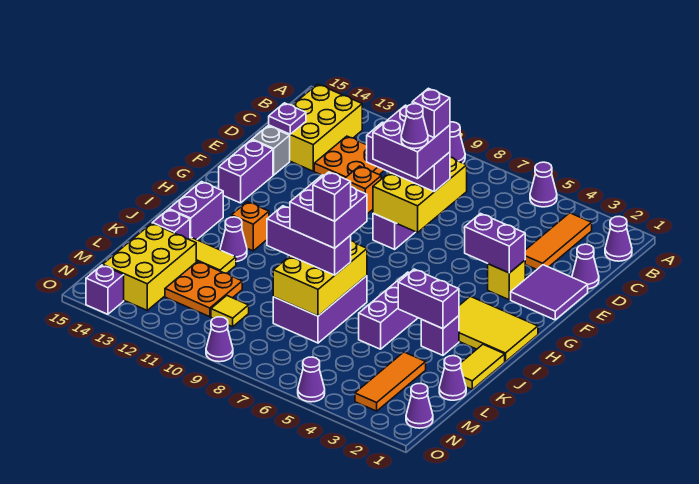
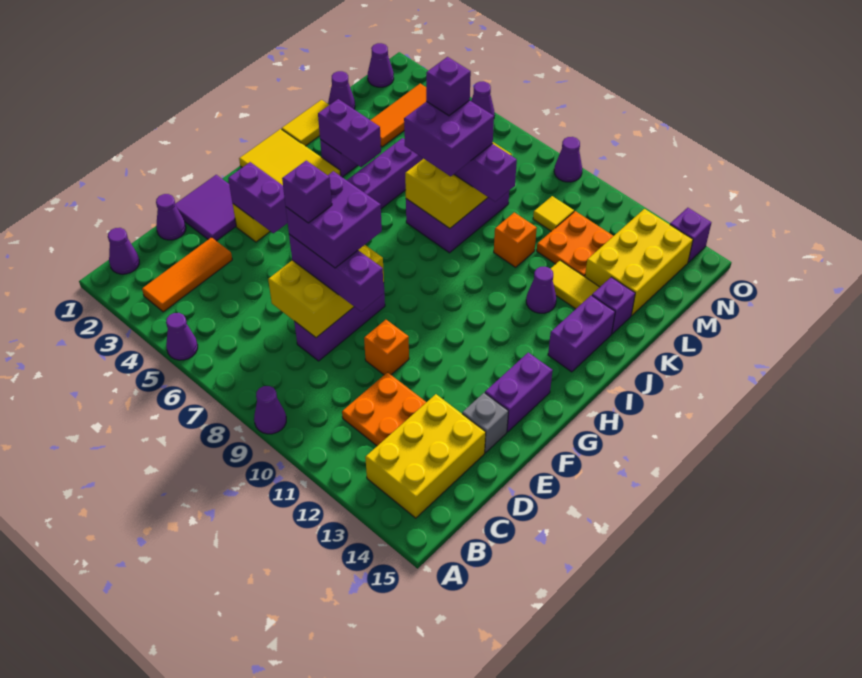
purple plate D14 level 2 -> none
purple cone F7 level 5 -> none
orange brick I12 level 1 -> orange brick K10 level 1

